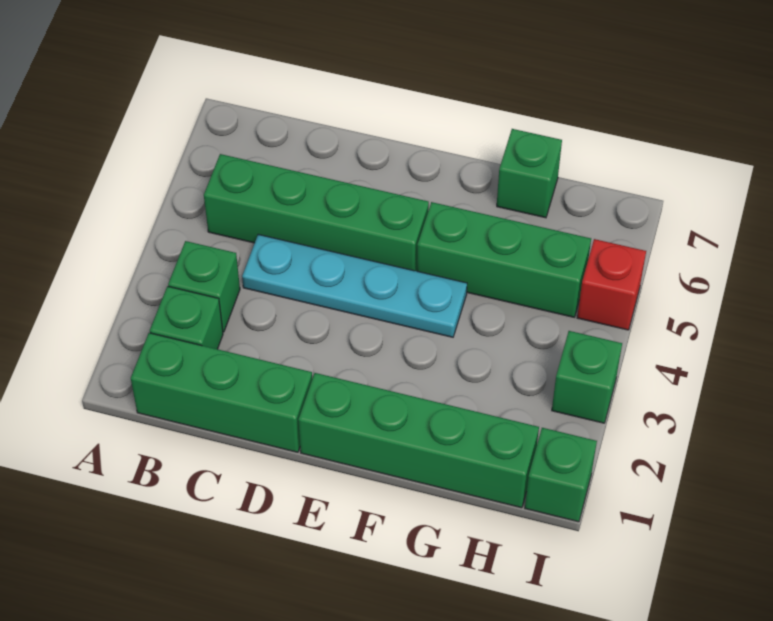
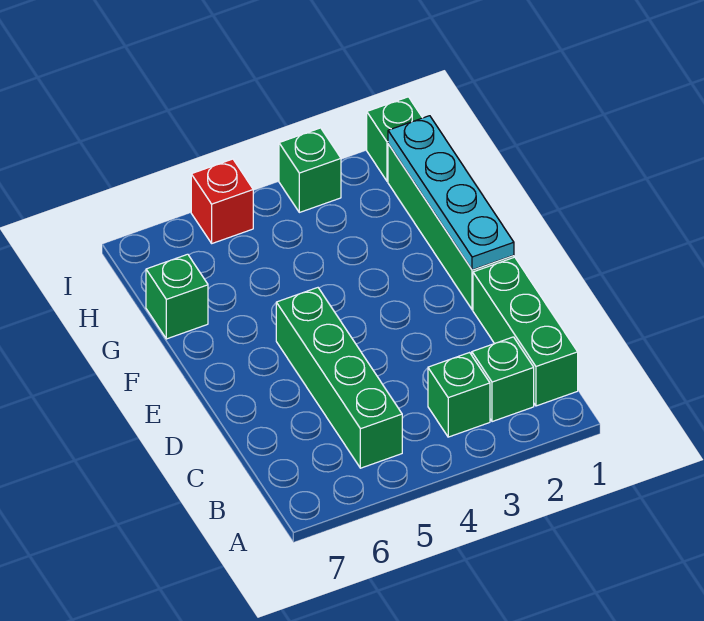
cyan plate C4:F4 level 1 -> cyan plate E1:H1 level 2
green brick F5:H5 level 1 -> none

